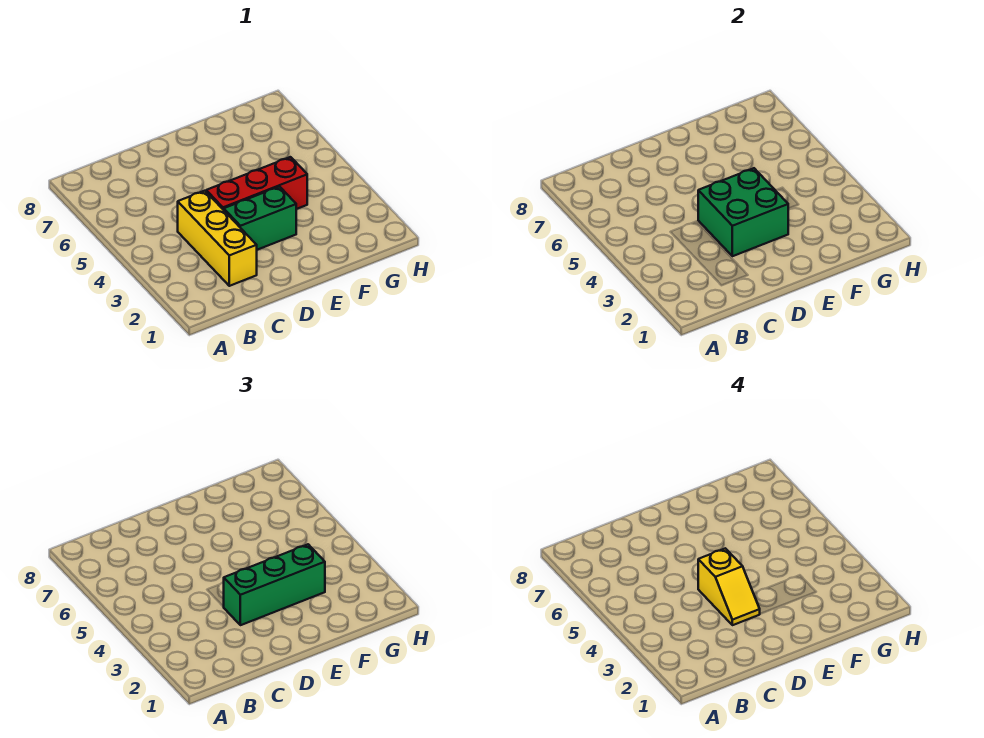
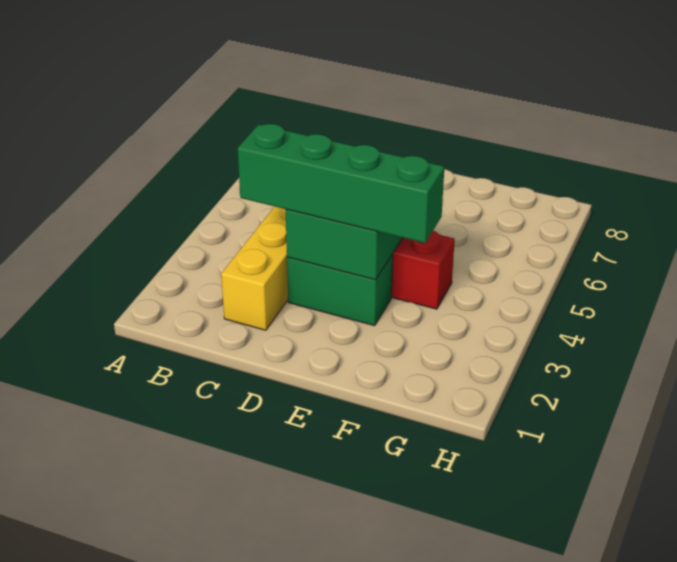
green brick D3:F3 level 3 -> green brick C3:F3 level 3
yellow slope D3:D4 level 4 top 4 -> none

